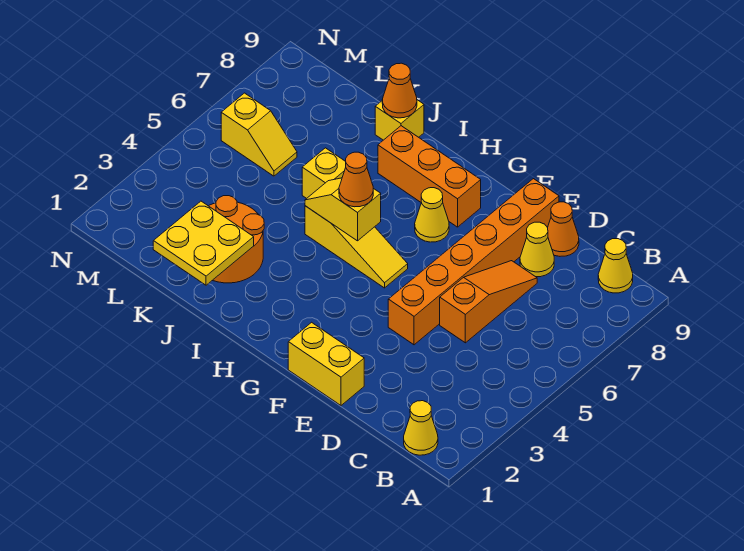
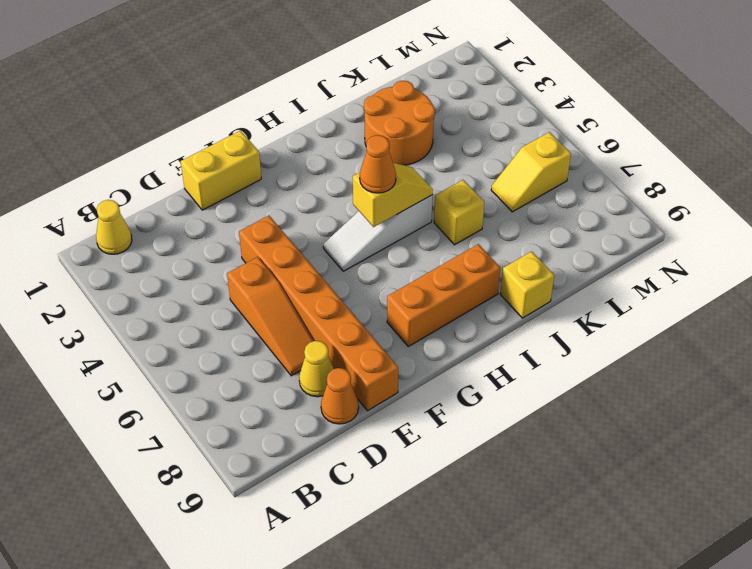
yellow cone B9 level 1 -> none
yellow slope G5:I5 level 1 top I -> white slope G5:I5 level 1 top I
yellow cone G7 level 1 -> none
yellow plate J1:K2 level 2 -> none
orange cone J9 level 2 -> none

